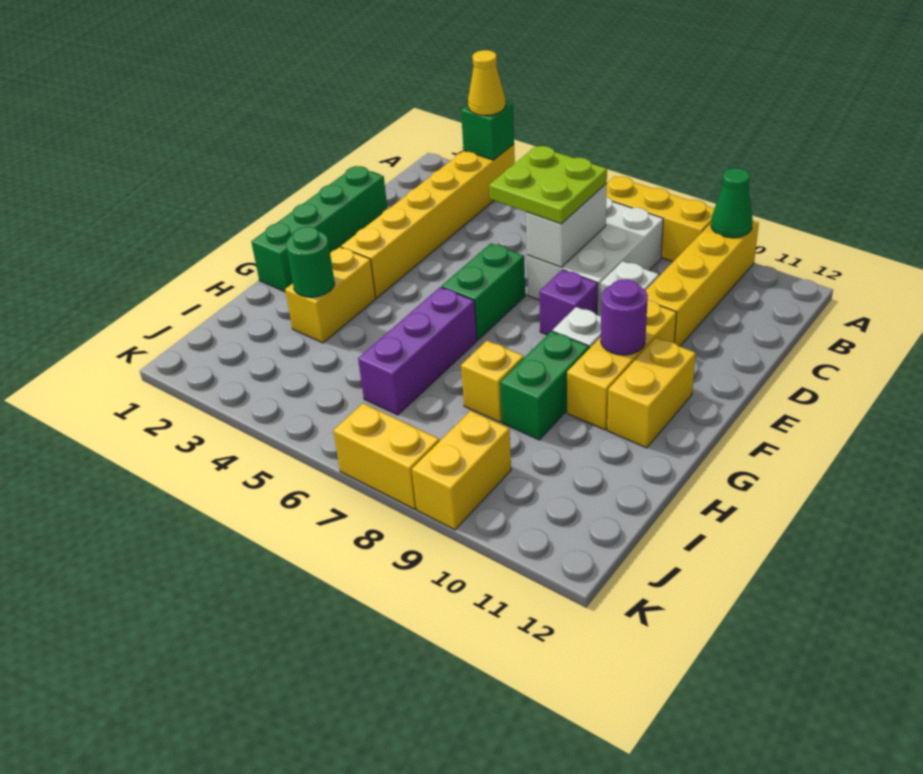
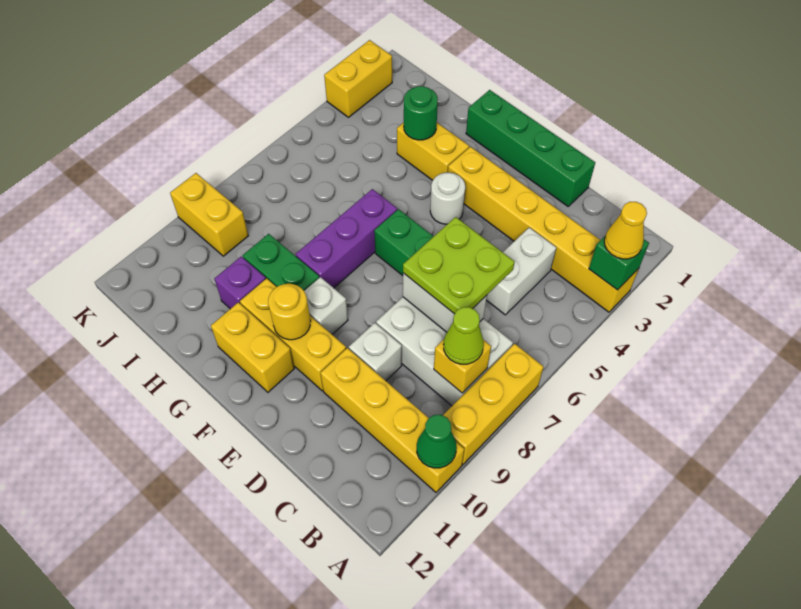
none -> lime cone B8 level 3
none -> white brick C4:C5 level 1
purple brick E8 level 1 -> purple brick H10 level 1
none -> white round brick F4 level 1
purple round brick F10 level 2 -> yellow round brick F10 level 2
purple brick G6:I6 level 1 -> purple brick G6:G8 level 1
yellow brick H8 level 1 -> yellow brick B8 level 2
yellow brick K7:K8 level 1 -> yellow brick K2:K3 level 1

